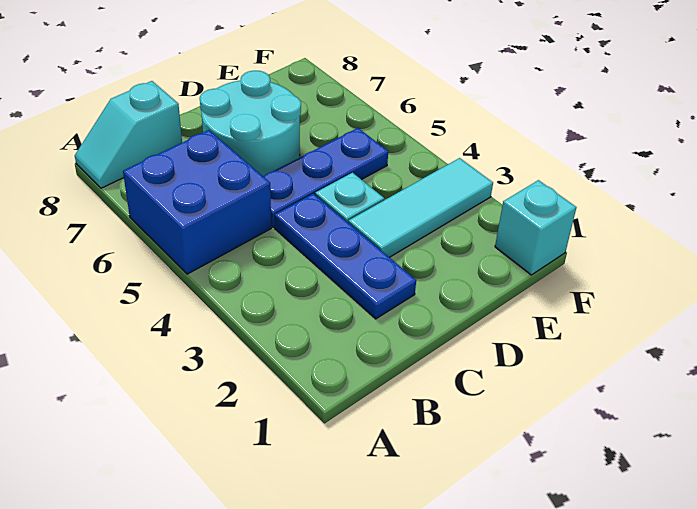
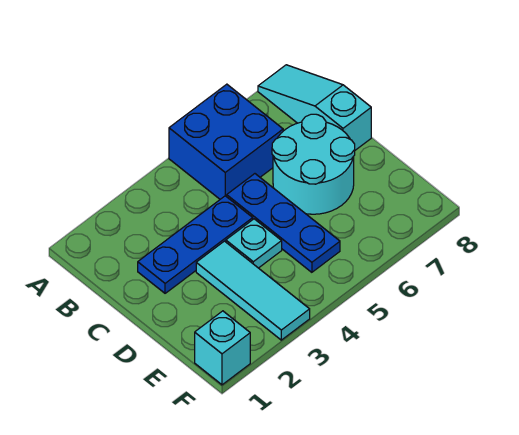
cyan slope A8:B8 level 1 top B -> cyan slope A8:C8 level 1 top C

